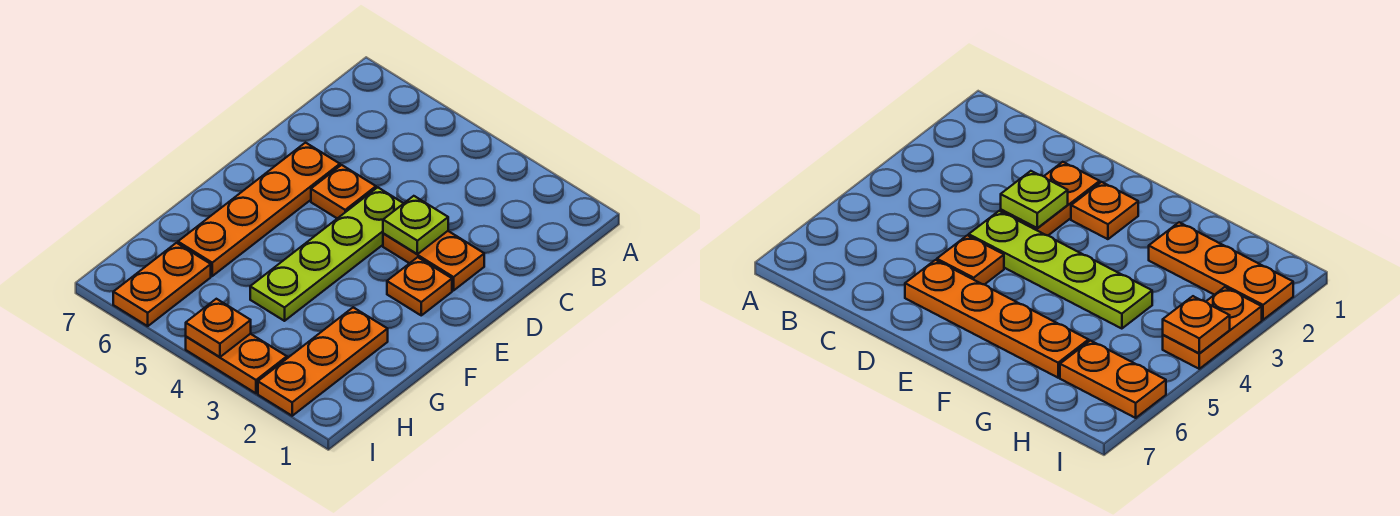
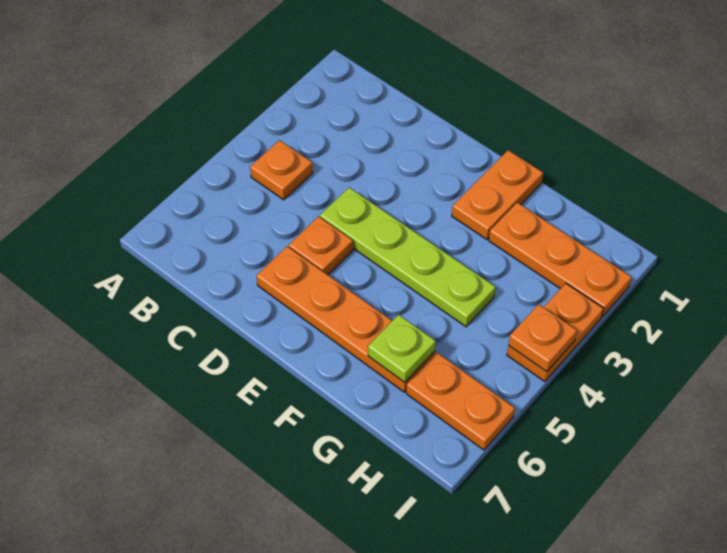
orange plate D2:D3 level 1 -> orange plate F1:F2 level 1
lime plate D3 level 2 -> lime plate G6 level 2
orange plate E2 level 1 -> orange plate B4 level 1

